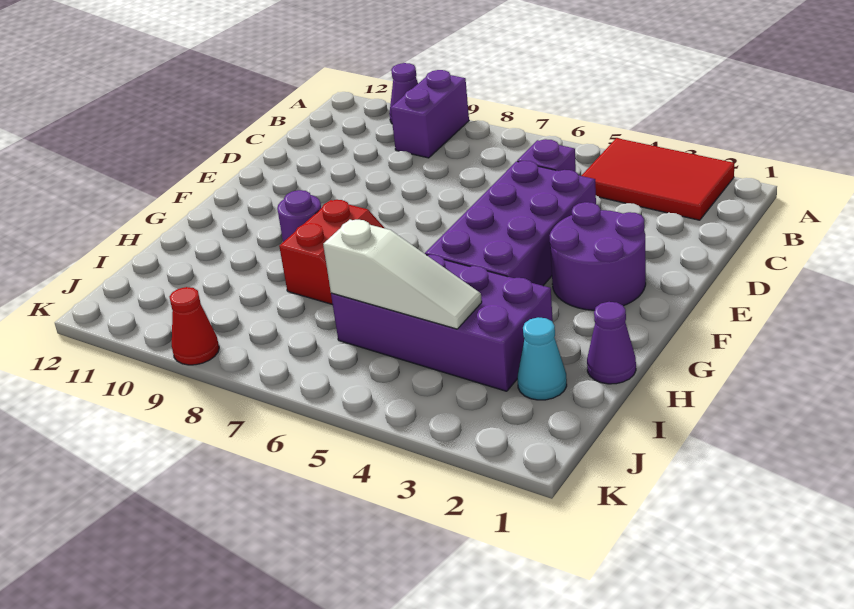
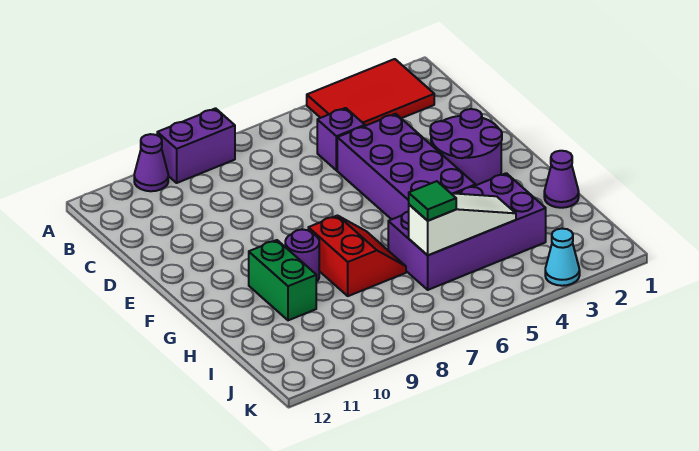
purple brick A9:B9 level 1 -> purple brick A8:A9 level 1
none -> green brick G10:H10 level 1
cyan cone I2 level 1 -> cyan cone K3 level 1
none -> green tile I6 level 3
red cone K9 level 1 -> none

